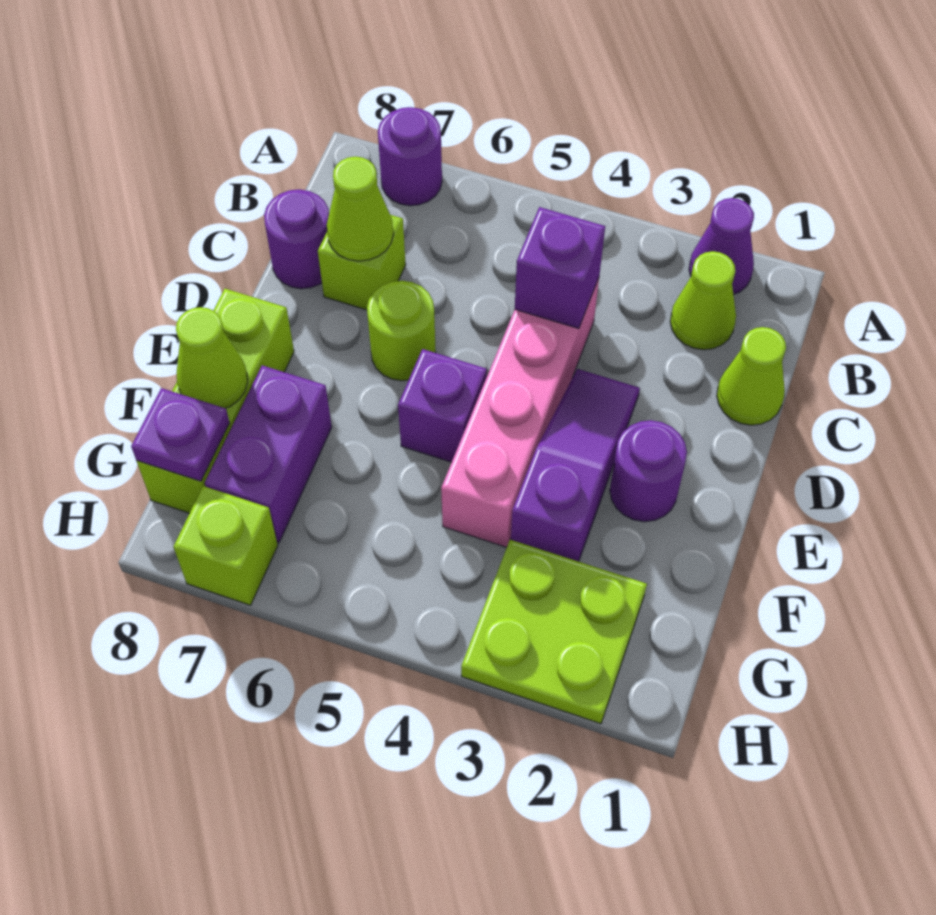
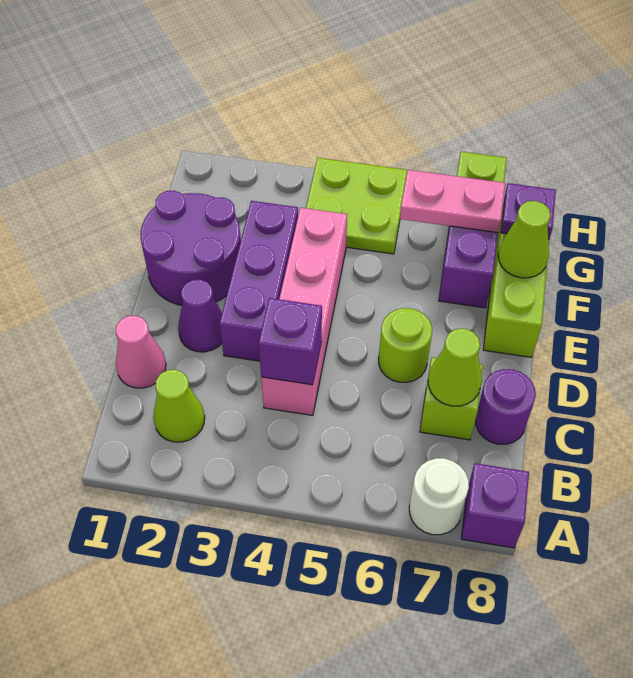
purple cone A2 level 1 -> purple cone D2 level 1
purple round brick A7 level 1 -> white round brick A7 level 1
lime cone C1 level 1 -> pink cone C1 level 1
purple slope D3:F3 level 1 top F -> purple brick D3:F3 level 1
purple round brick E2 level 1 -> purple round brick E1:F2 level 1
purple brick E5 level 1 -> purple brick A8 level 1
lime plate G2:H3 level 1 -> lime plate G4:H5 level 1
none -> pink plate G6:G7 level 2

